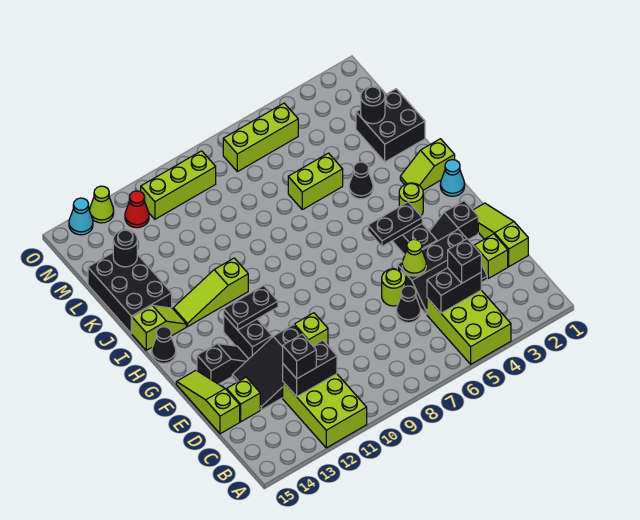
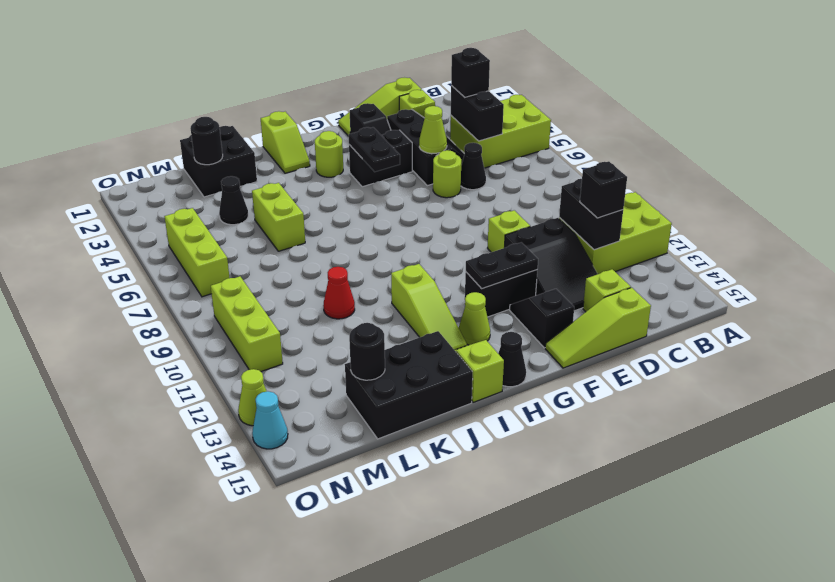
black plate G11:G12 level 2 -> black plate F12:G12 level 2
cyan cone H1 level 1 -> none
none -> lime cone H13 level 1
black cone J4 level 1 -> black cone L4 level 1
red cone N12 level 1 -> red cone K10 level 1

